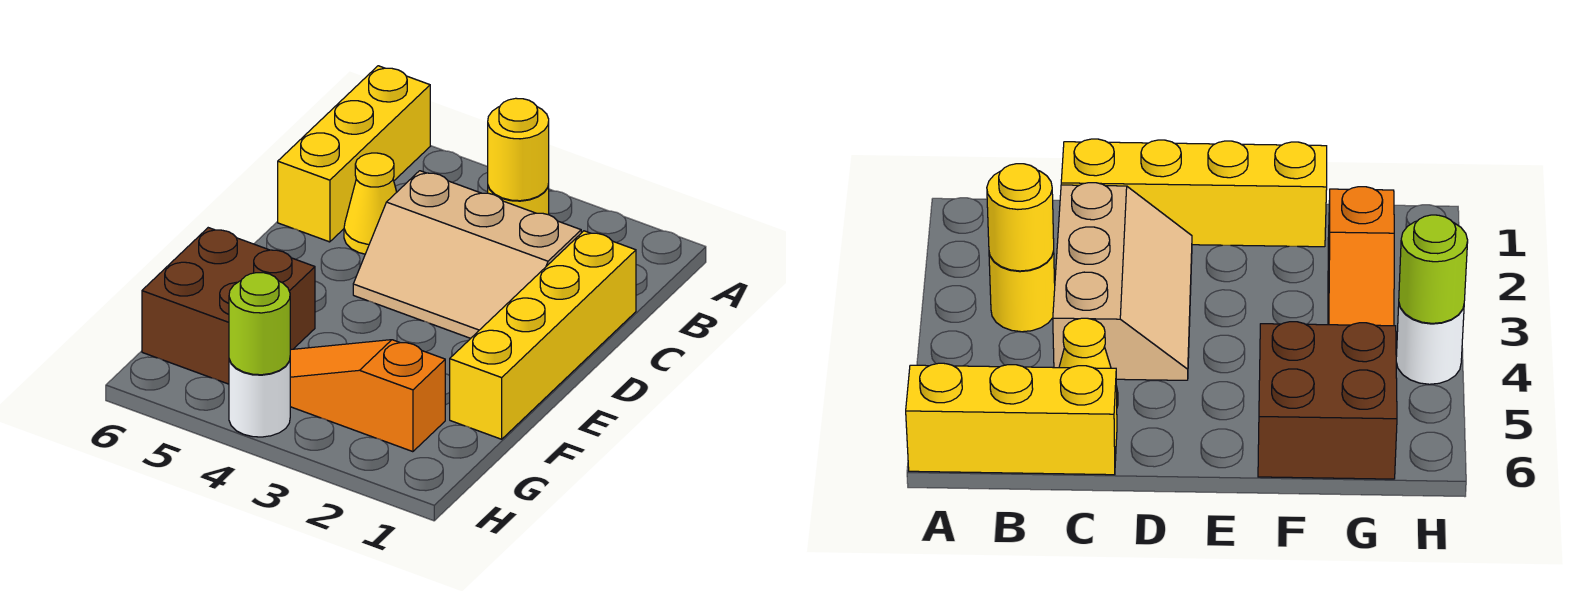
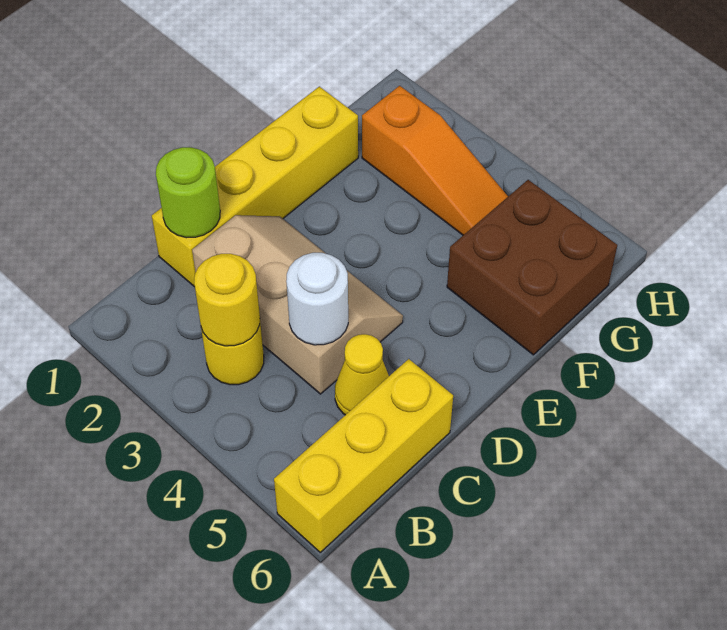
white round brick H4 level 1 -> white round brick C4 level 2
lime round brick H4 level 2 -> lime round brick C1 level 2

